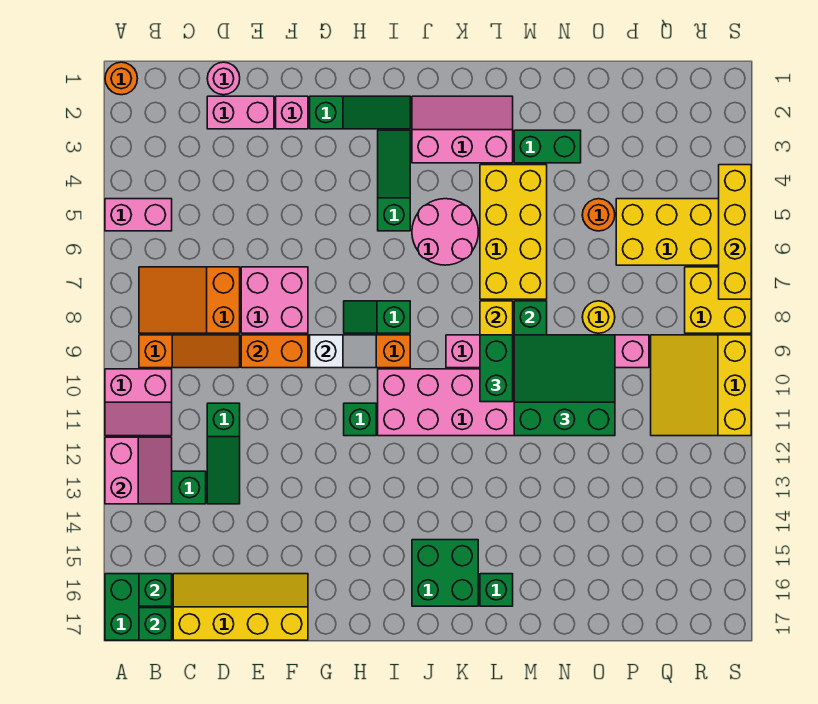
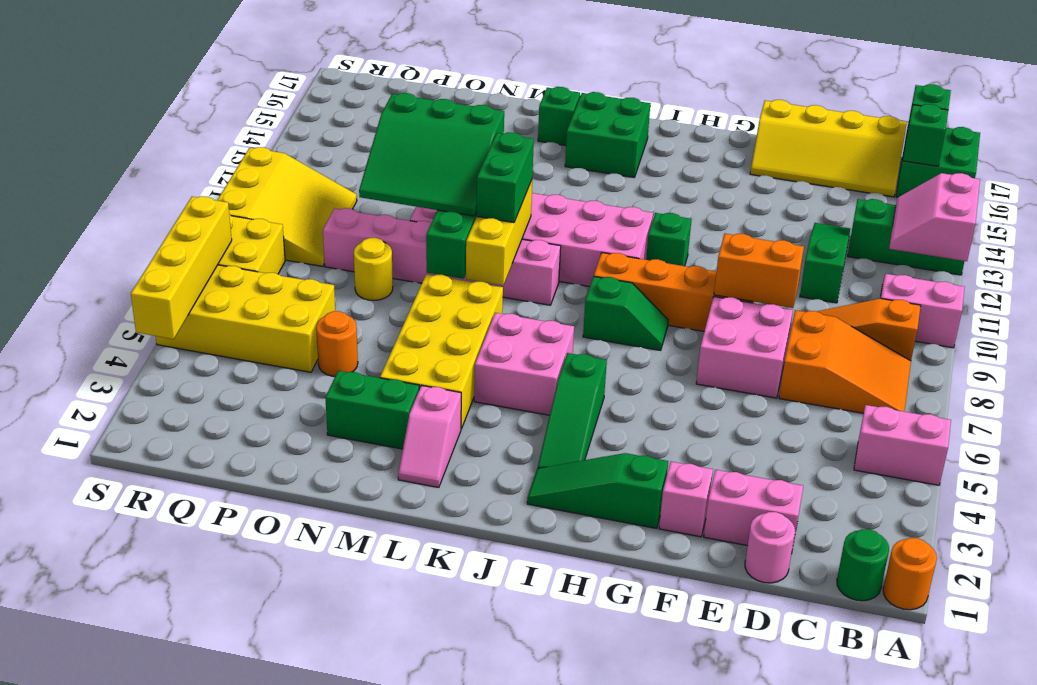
none -> green round brick B1 level 1
white slope G9:H9 level 2 top G -> none
pink slope J2:L3 level 1 top 3 -> pink slope L2:L3 level 1 top 3
pink round brick J5:K6 level 1 -> pink brick J5:K6 level 1

